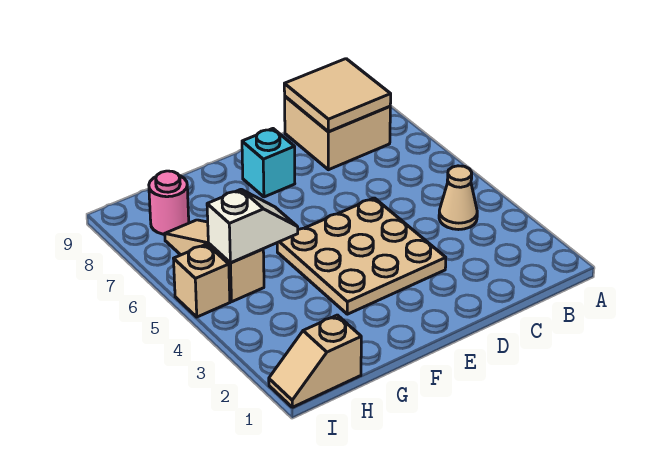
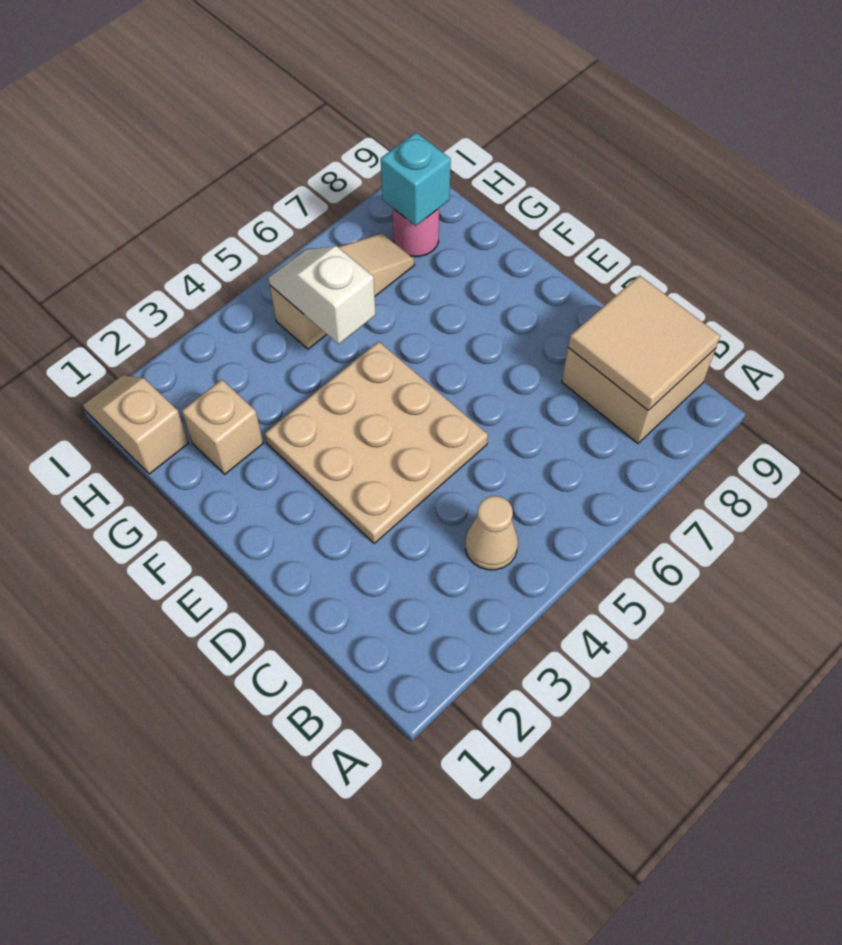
cyan brick E8 level 1 -> cyan brick H8 level 2
white slope G5:H5 level 2 top H -> white slope G5:H5 level 2 top G
tan brick I5 level 1 -> tan brick G2 level 1

